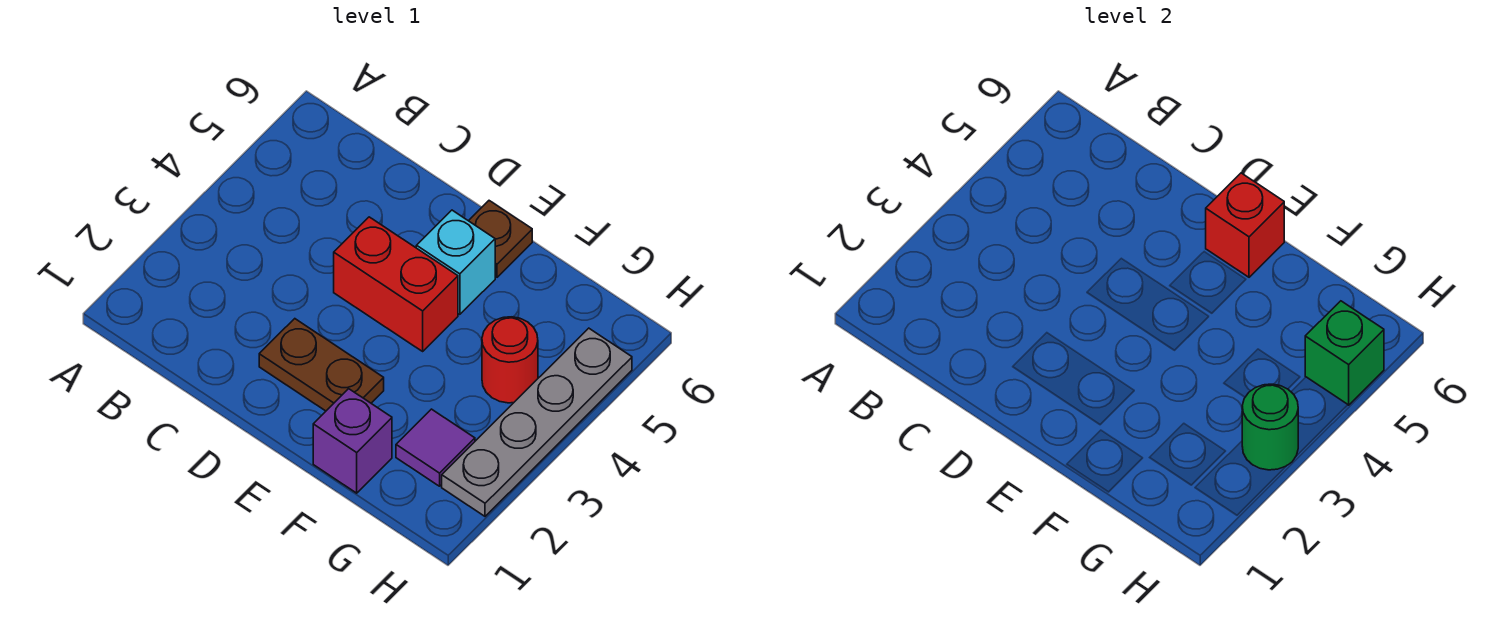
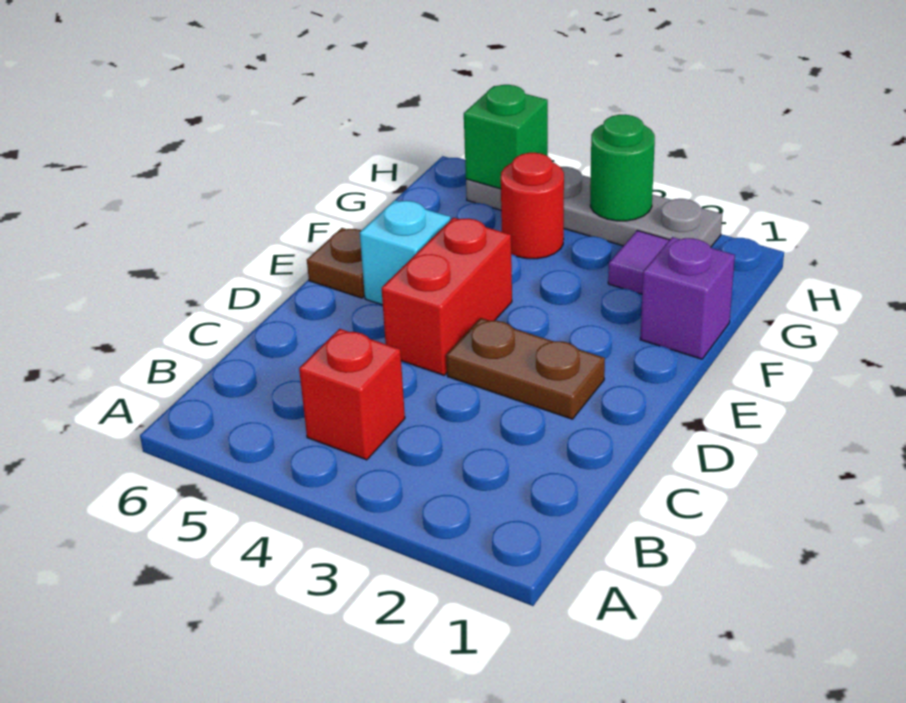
brown plate D2:E2 level 1 -> brown plate D2:D3 level 1
red brick E6 level 2 -> red brick B4 level 1

